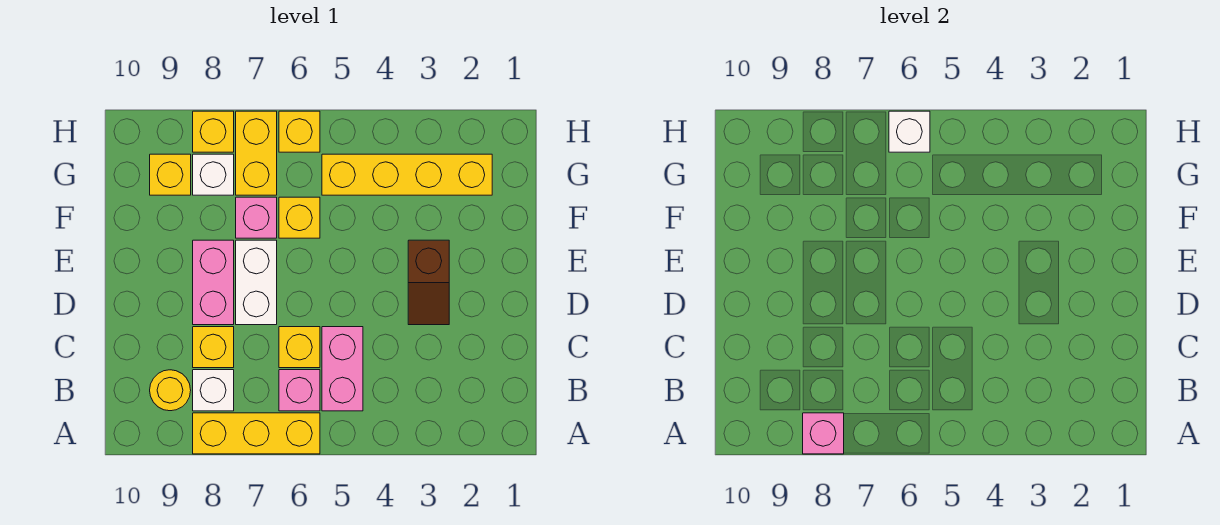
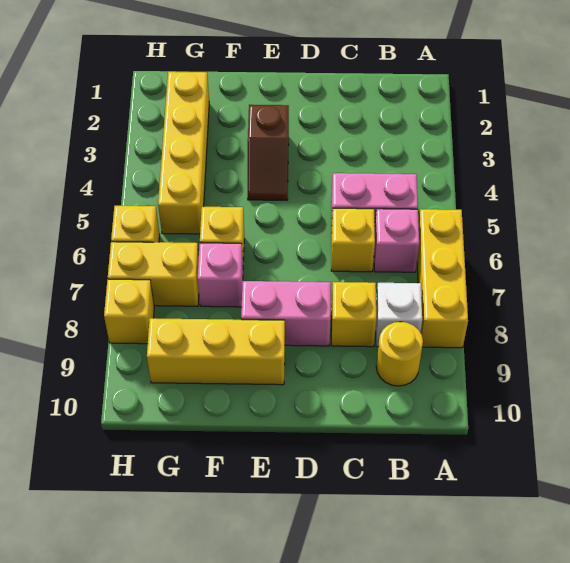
pink brick A8 level 2 -> none
brown slope D3:E3 level 1 top E -> brown slope E3:E4 level 1 top 3
white brick D7:E7 level 1 -> none
white brick G8 level 1 -> none
yellow brick G9 level 1 -> yellow brick E9:G9 level 1
white brick H6 level 2 -> none

